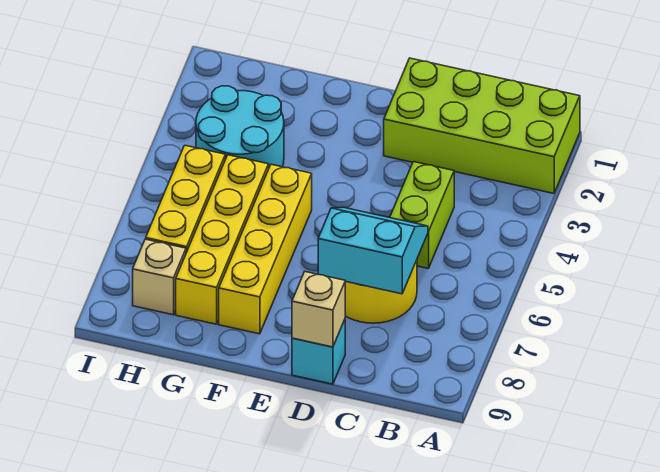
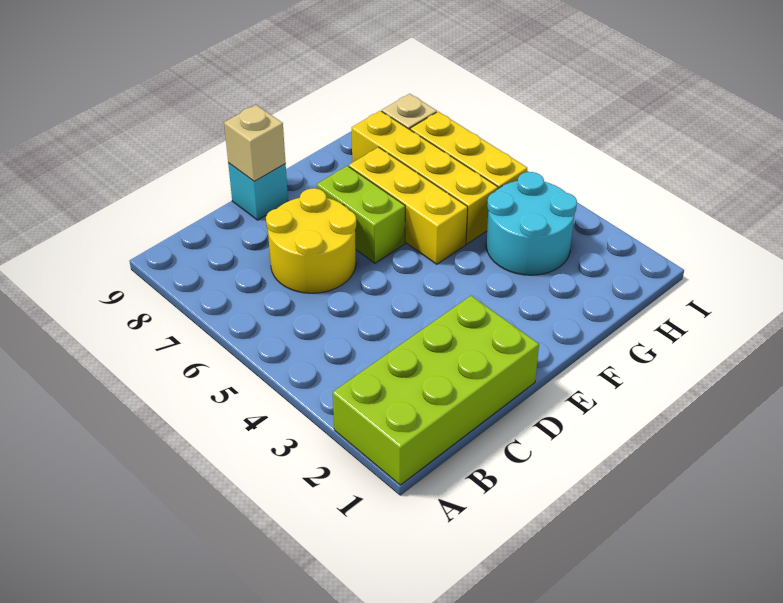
lime brick C4:C5 level 1 -> lime brick E6:E7 level 1
cyan slope C6:D7 level 2 top 7 -> none
yellow brick F5:F8 level 1 -> yellow brick F5:F7 level 1

